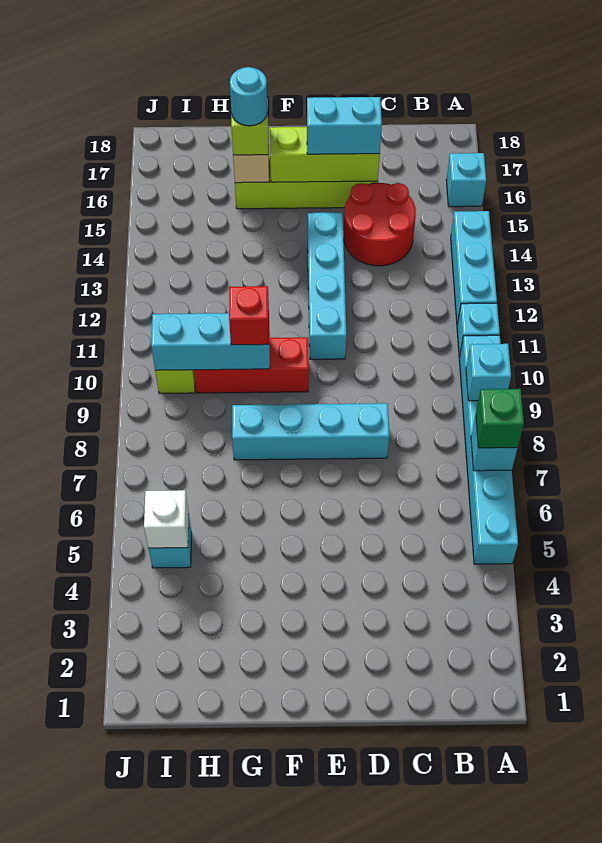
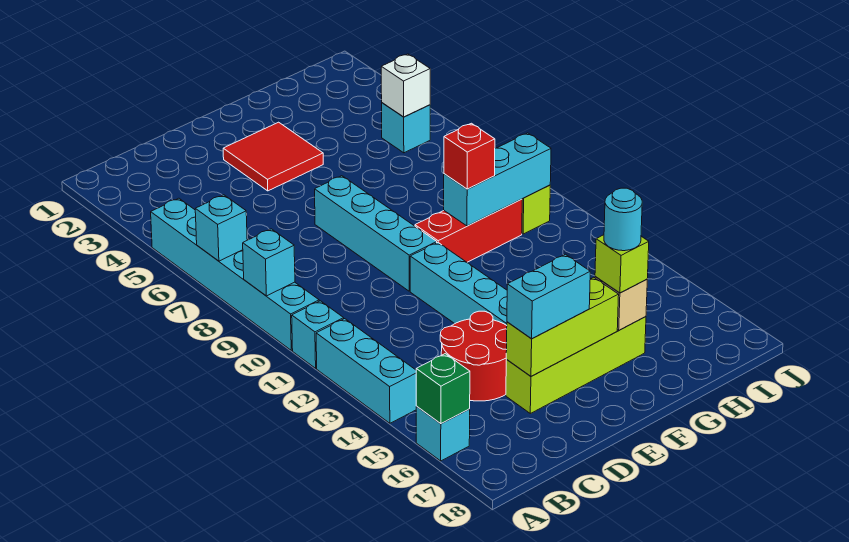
green brick A7 level 3 -> green brick A16 level 2
cyan brick D8:G8 level 1 -> cyan brick E7:E10 level 1
none -> red tile E3:F4 level 1

